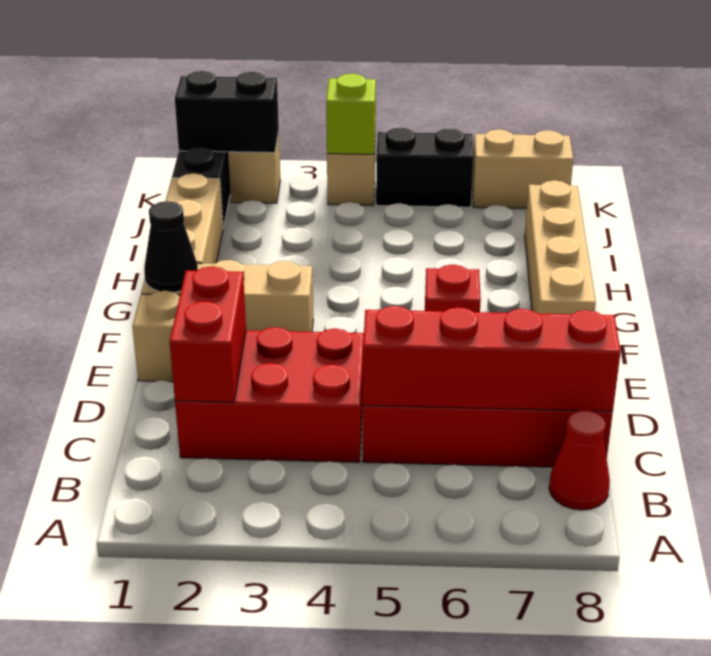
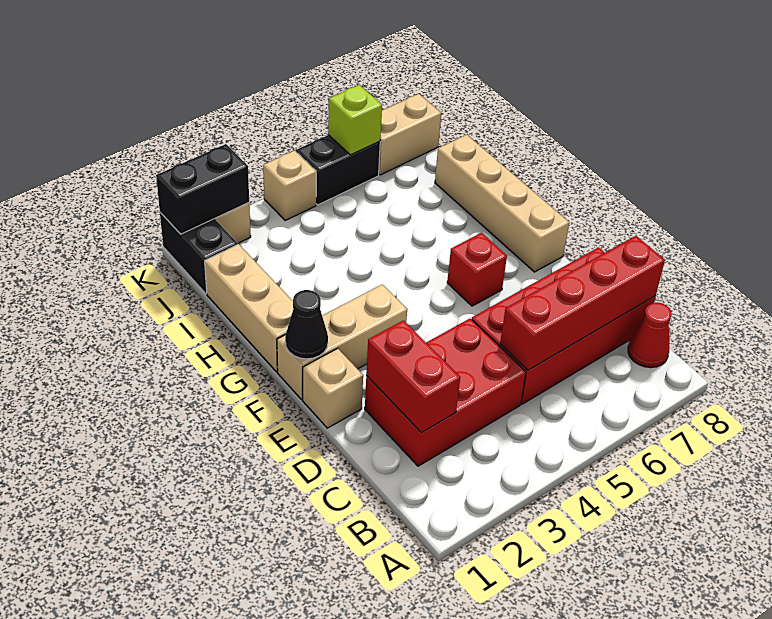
lime brick K4 level 2 -> lime brick K6 level 2

